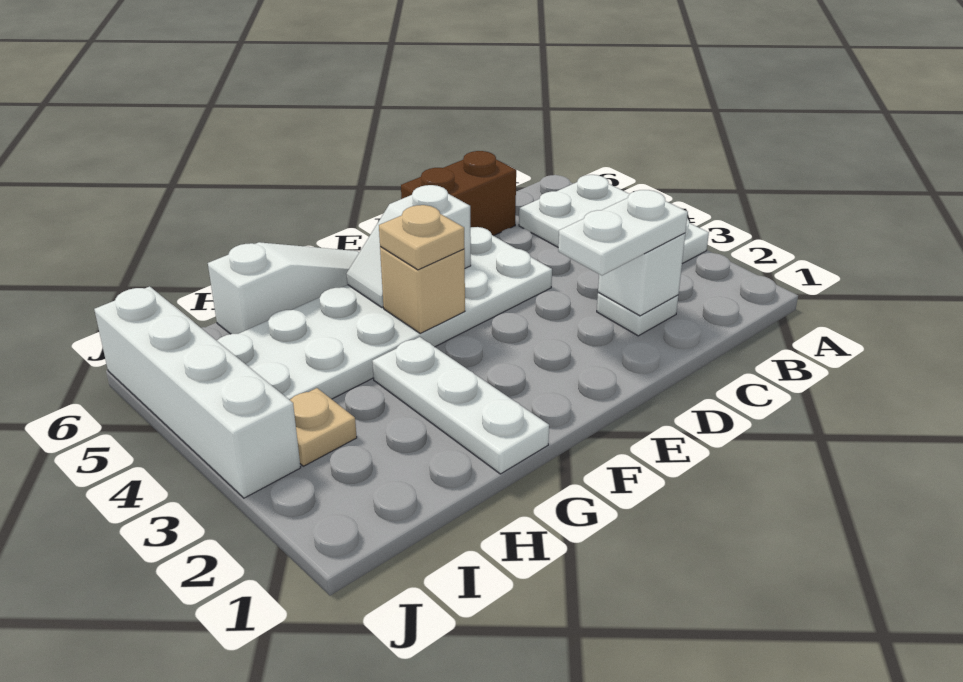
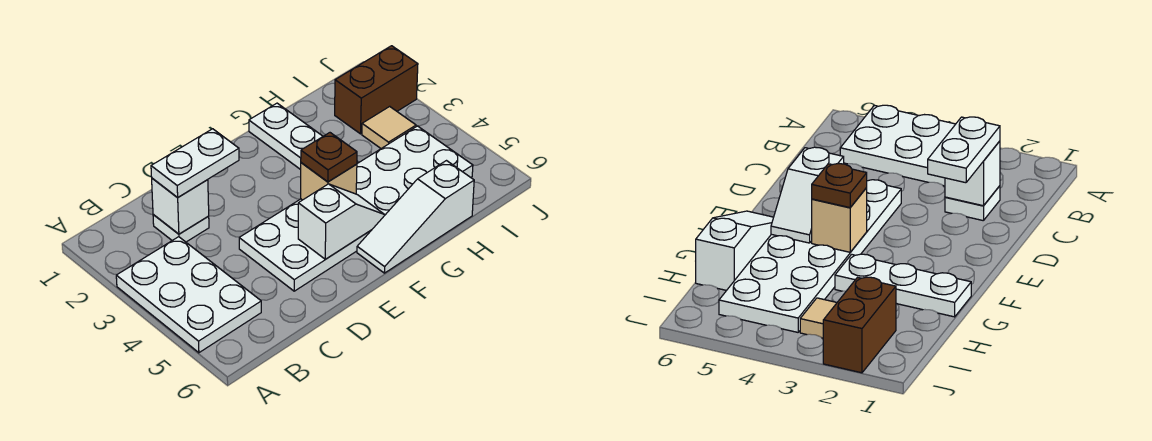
brown brick C6:D6 level 1 -> brown brick I2:J2 level 1
tan plate F4 level 3 -> brown plate F4 level 3
tan plate I3 level 1 -> tan tile I3 level 1
white brick J3:J6 level 1 -> none

